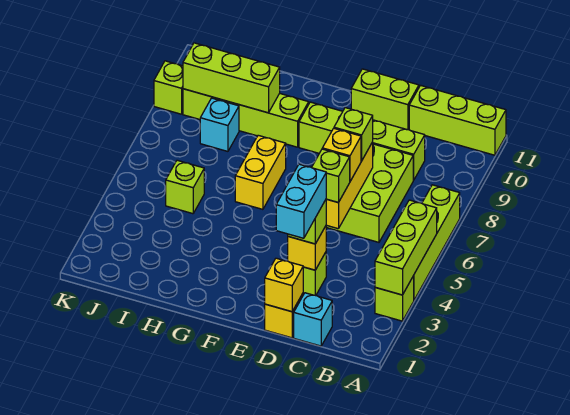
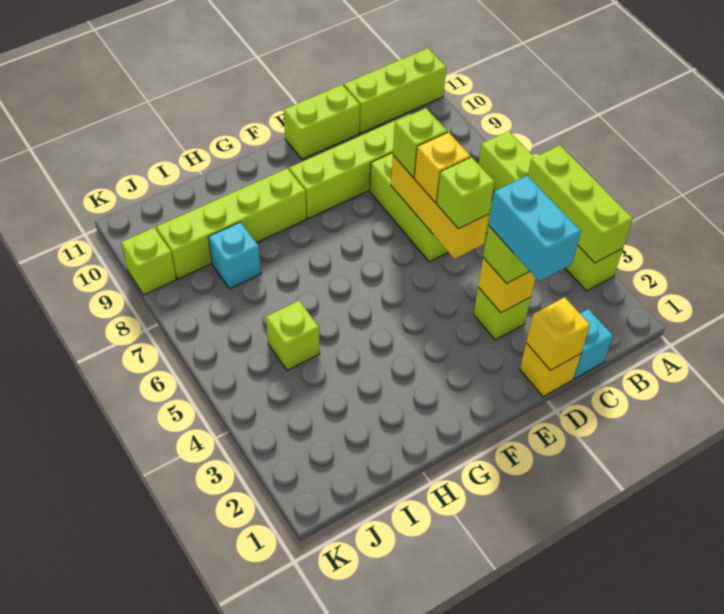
yellow brick G6:G7 level 1 -> none
lime brick H9:J9 level 2 -> none

